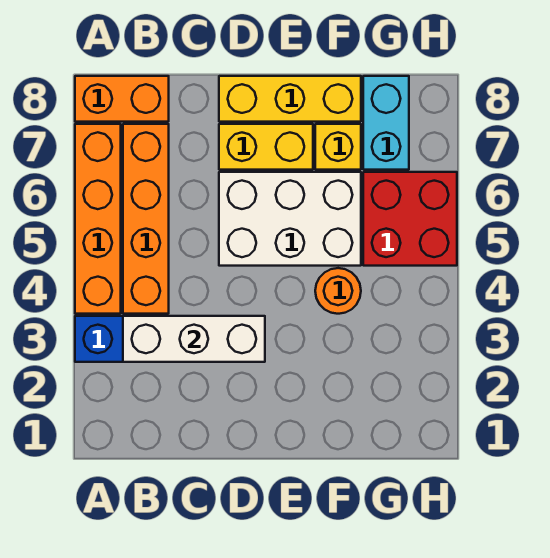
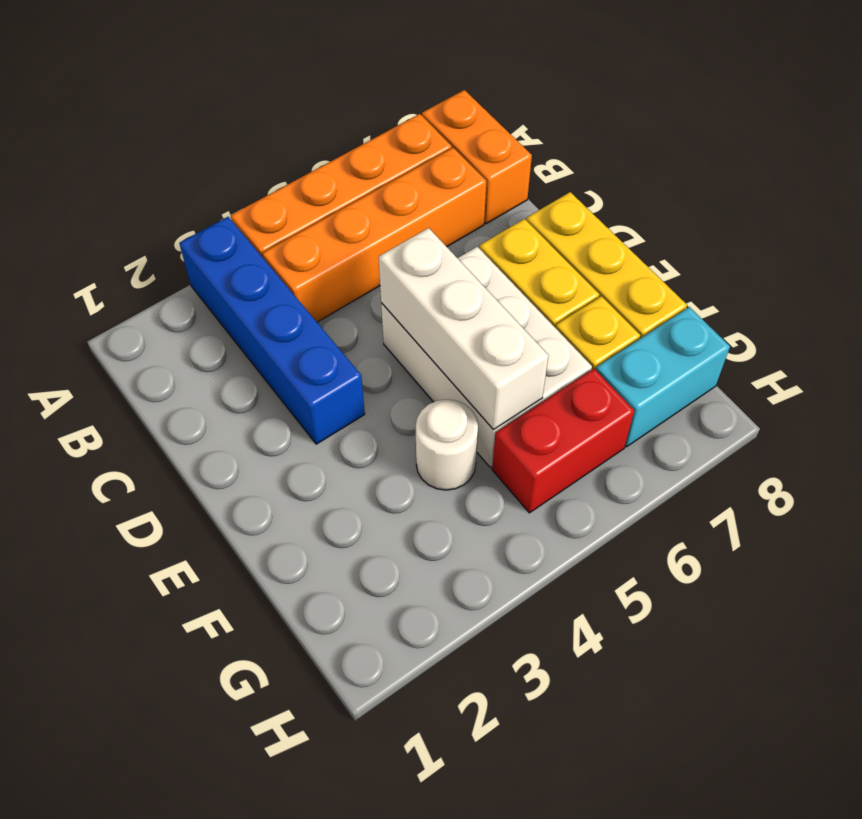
white brick B3:D3 level 2 -> white brick D5:F5 level 2
orange round brick F4 level 1 -> white round brick F4 level 1
red brick G5:H6 level 1 -> red brick G5:G6 level 1

